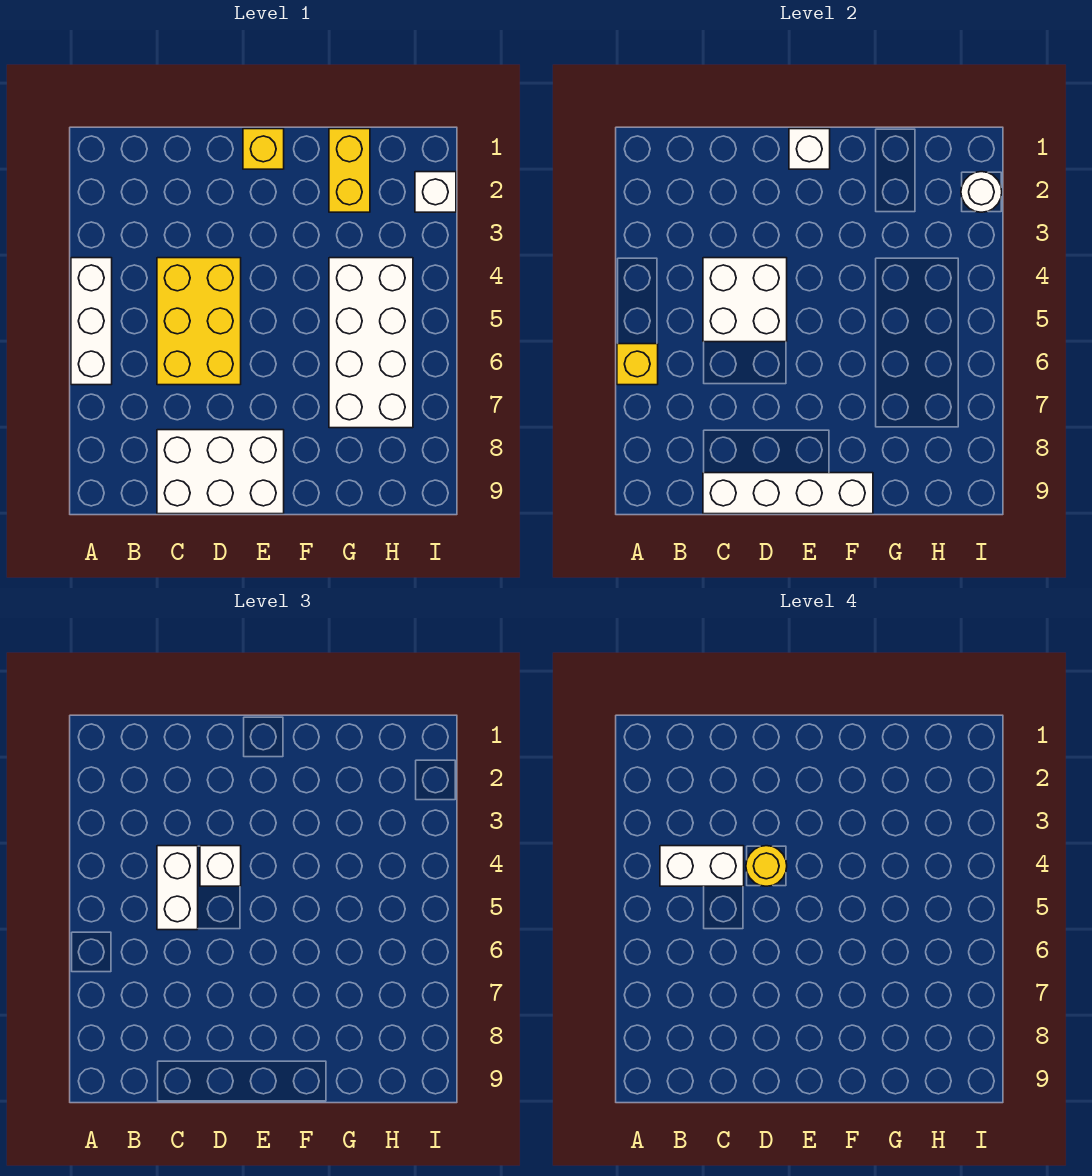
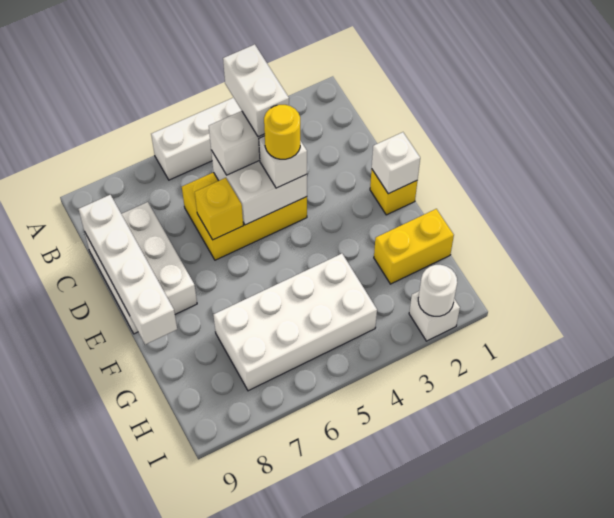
yellow brick A6 level 2 -> yellow brick D6 level 2

